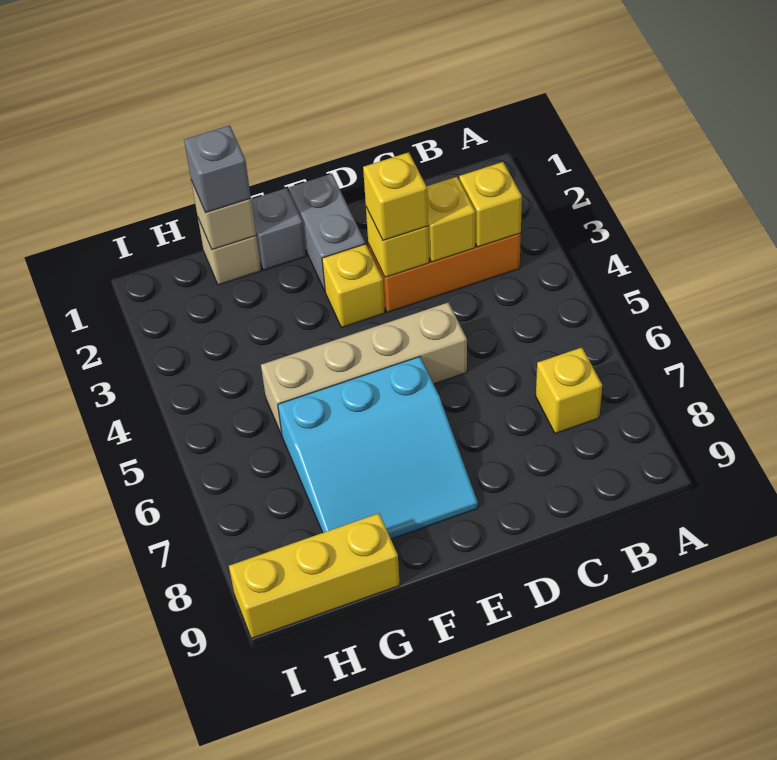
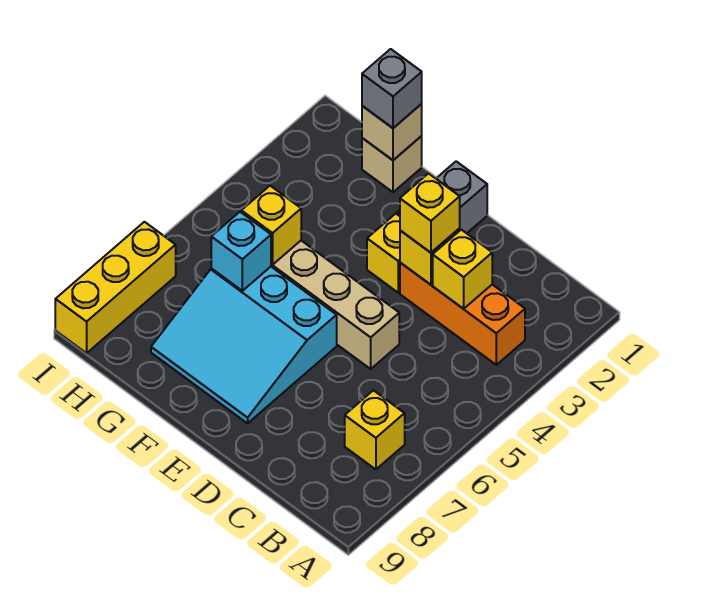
yellow brick B3 level 2 -> yellow brick G5 level 2
grey brick F1 level 1 -> none
none -> cyan brick G6 level 2
yellow brick G9:I9 level 1 -> yellow brick I7:I9 level 1

